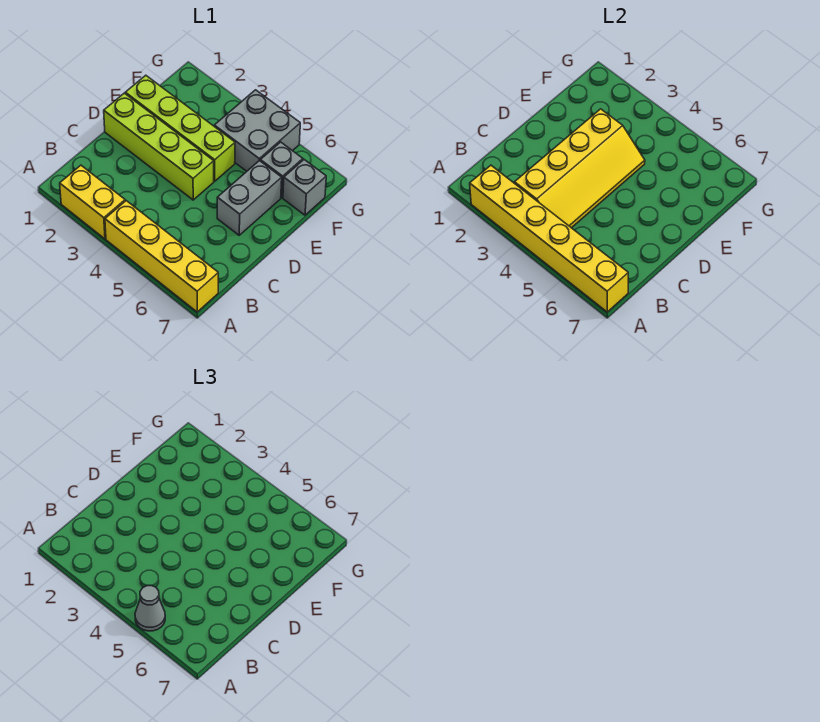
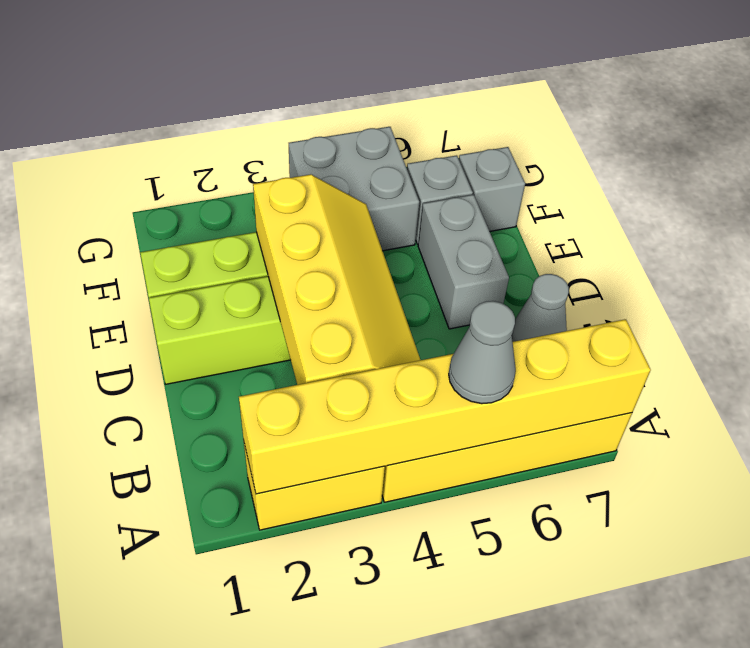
none -> grey cone C7 level 1

